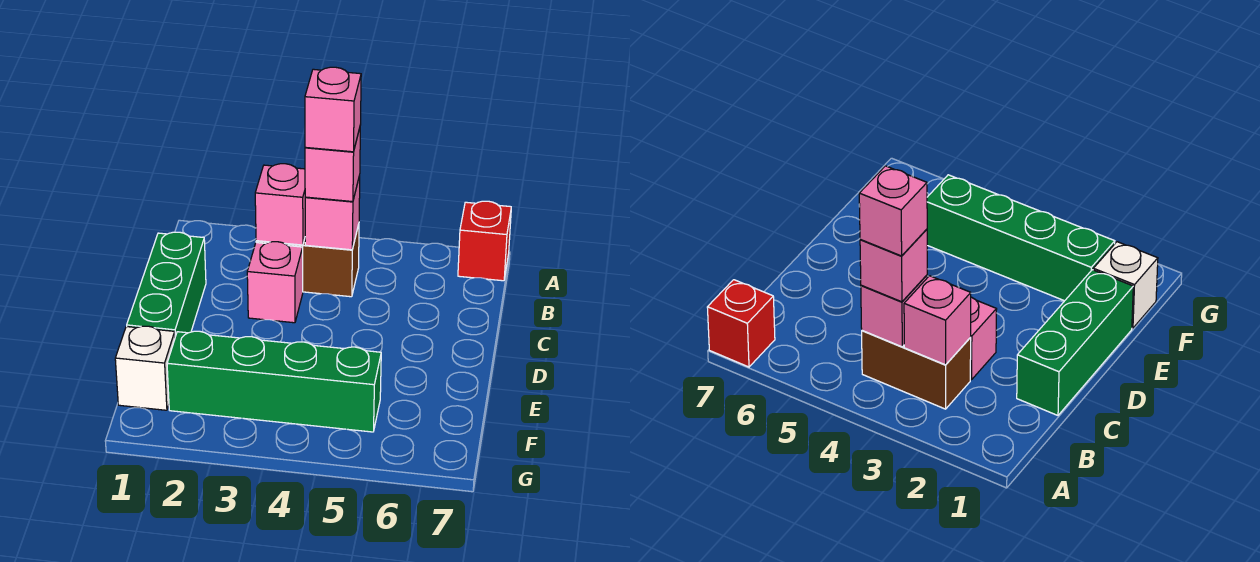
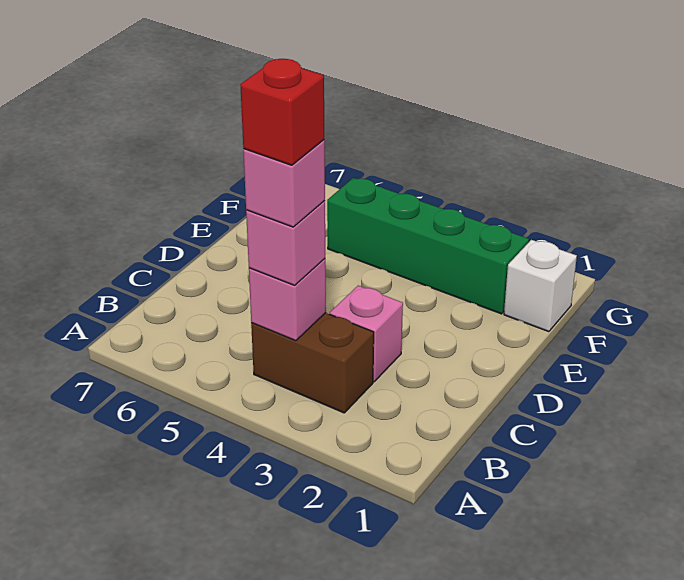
red brick A7 level 1 -> red brick B4 level 5
pink brick B3 level 2 -> none
green brick C1:E1 level 1 -> none

